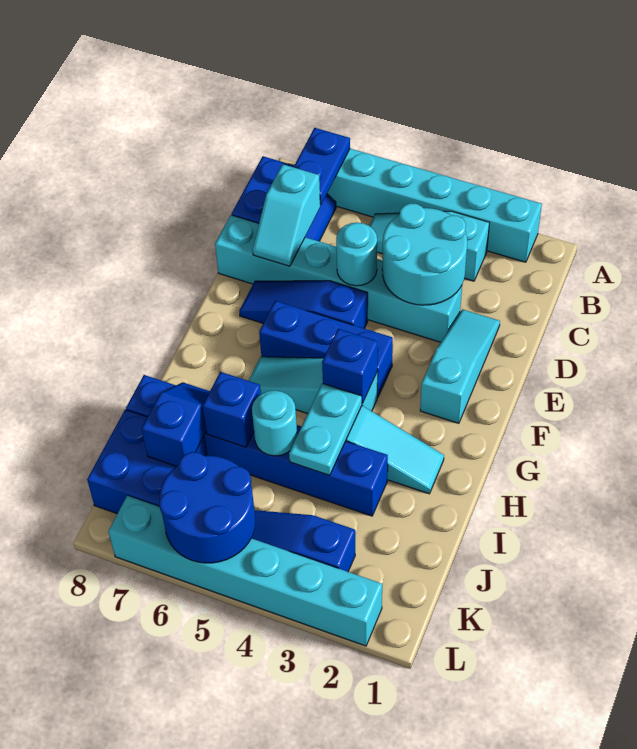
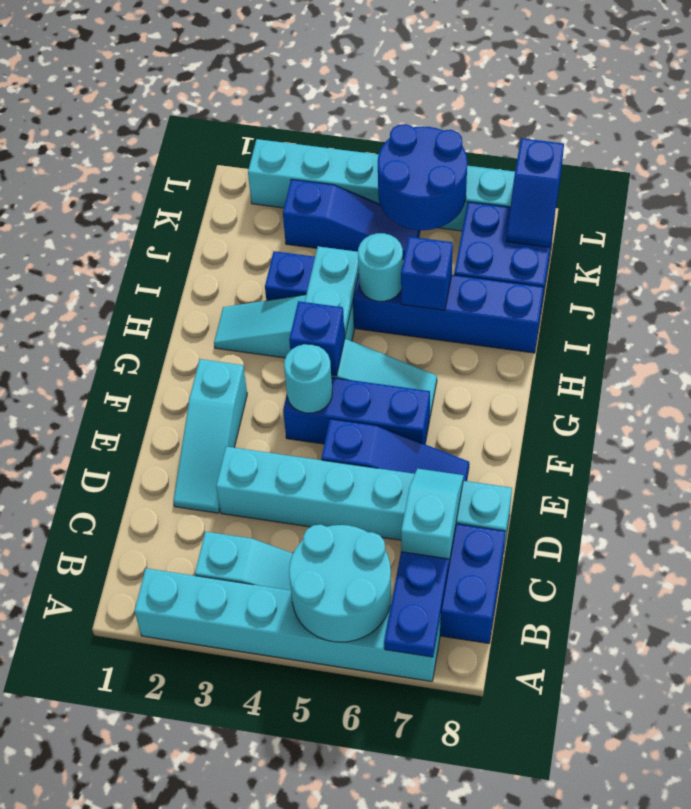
cyan round brick C3:D4 level 2 -> cyan round brick A5:B6 level 2
cyan round brick D5 level 2 -> cyan round brick F4 level 2
blue slope I7:J7 level 2 top J -> blue slope K8:L8 level 2 top L

